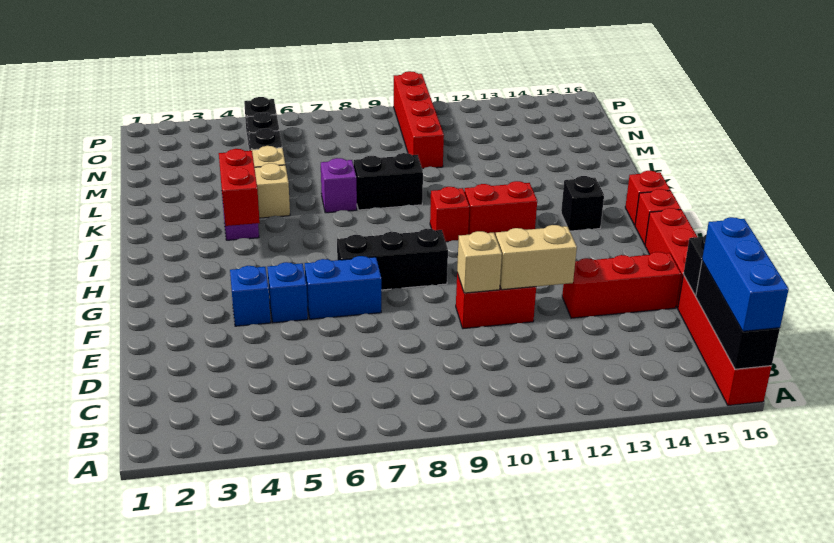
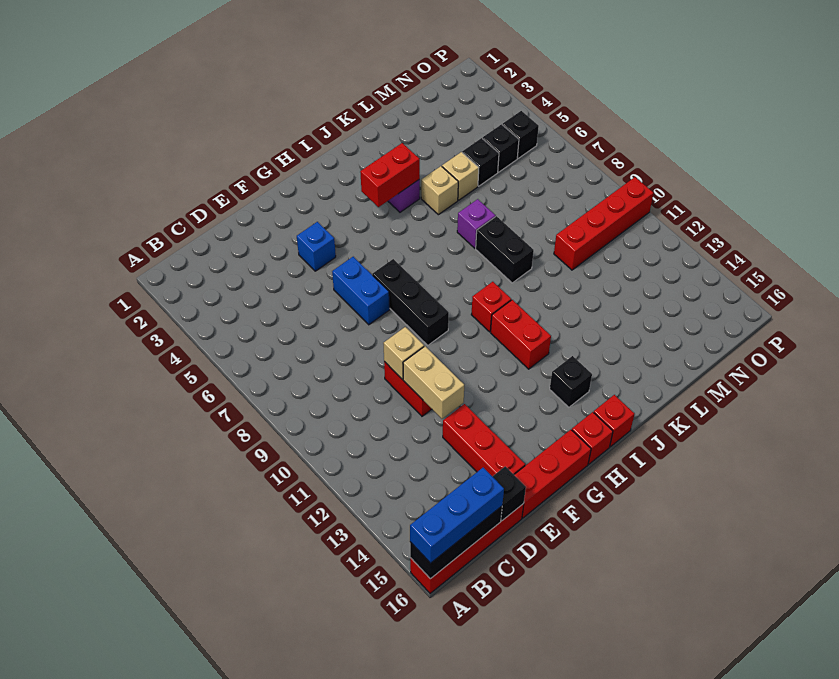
blue brick F5 level 1 -> none

